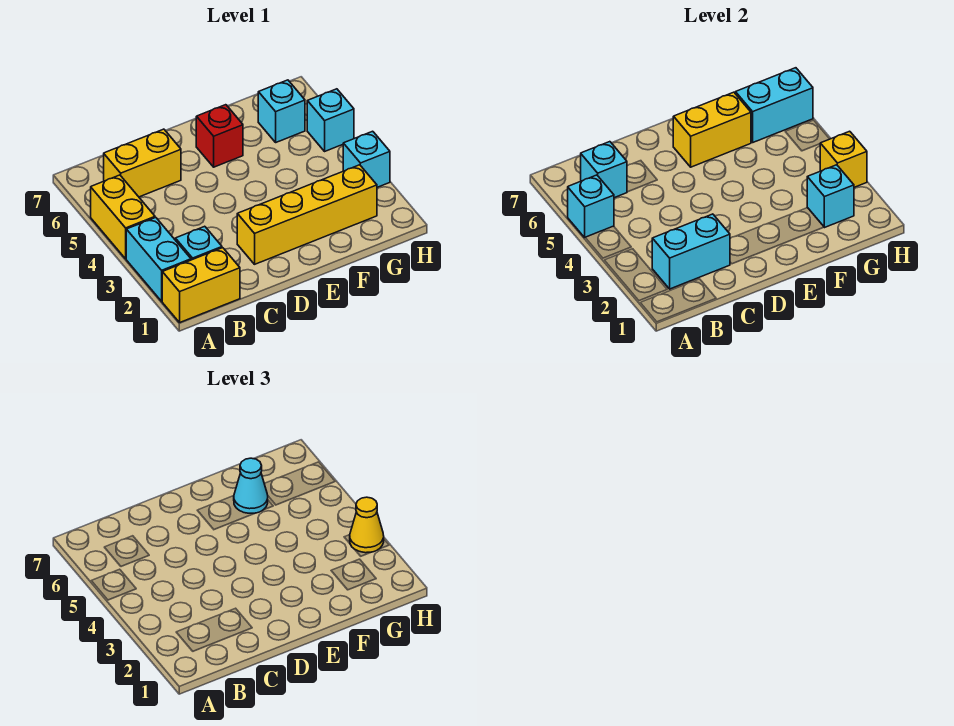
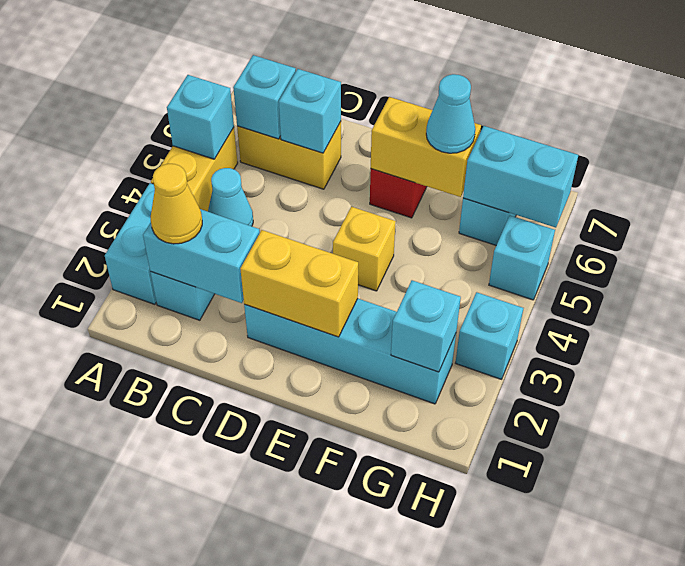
yellow brick A1:B1 level 1 -> yellow brick D2:E2 level 2
none -> cyan cone B4 level 1
none -> cyan brick C6 level 2
yellow brick D2:G2 level 1 -> cyan brick D2:G2 level 1
yellow brick H3 level 2 -> yellow brick E4 level 1
yellow cone H3 level 3 -> yellow cone B2 level 3

